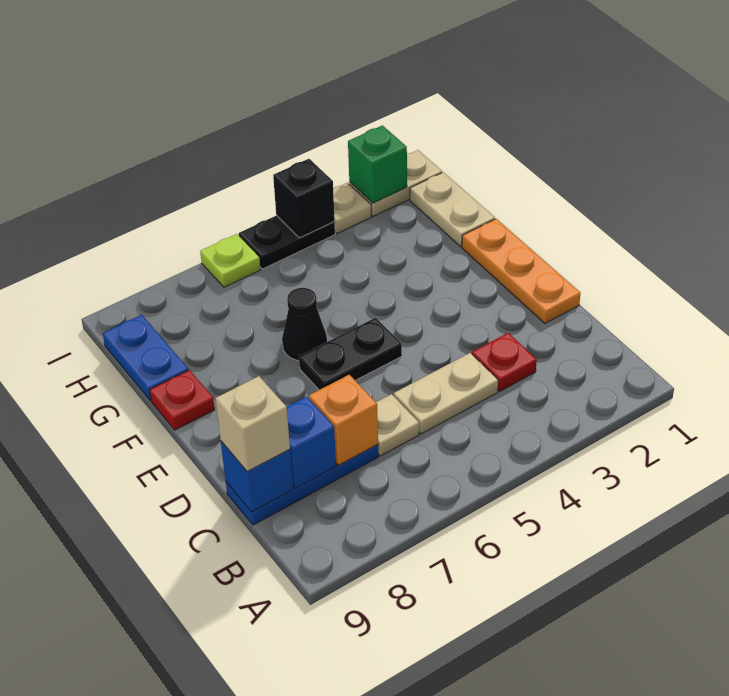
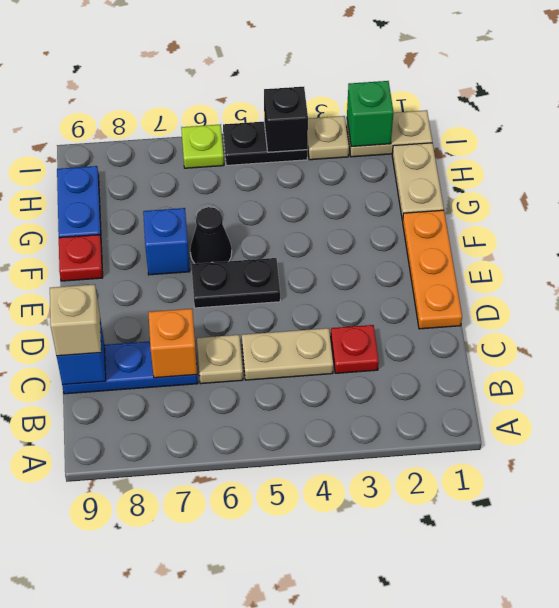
blue brick C8 level 2 -> blue brick F7 level 1

